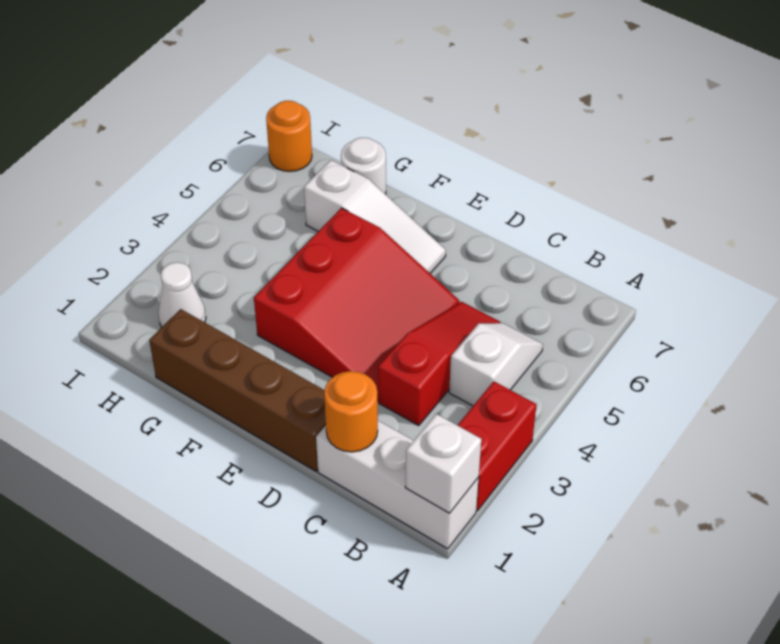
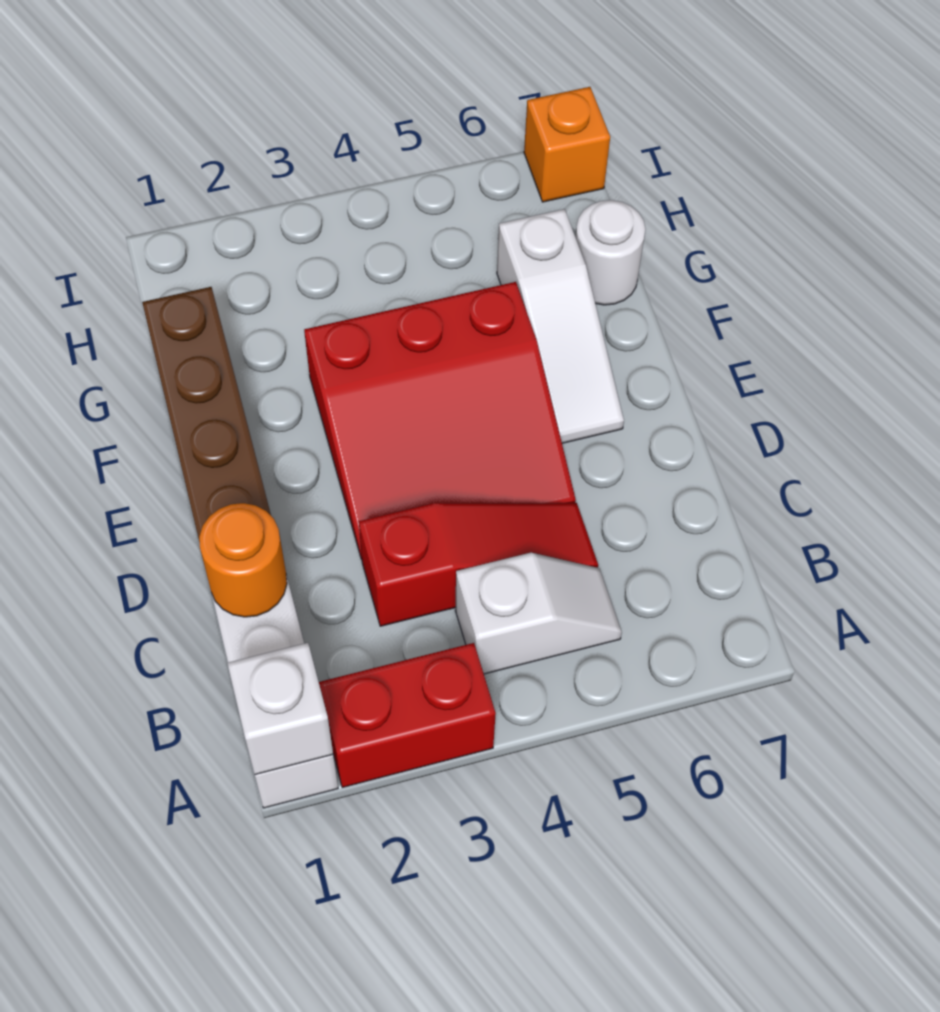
white cone H2 level 1 -> none
orange round brick I7 level 1 -> orange brick I7 level 1

